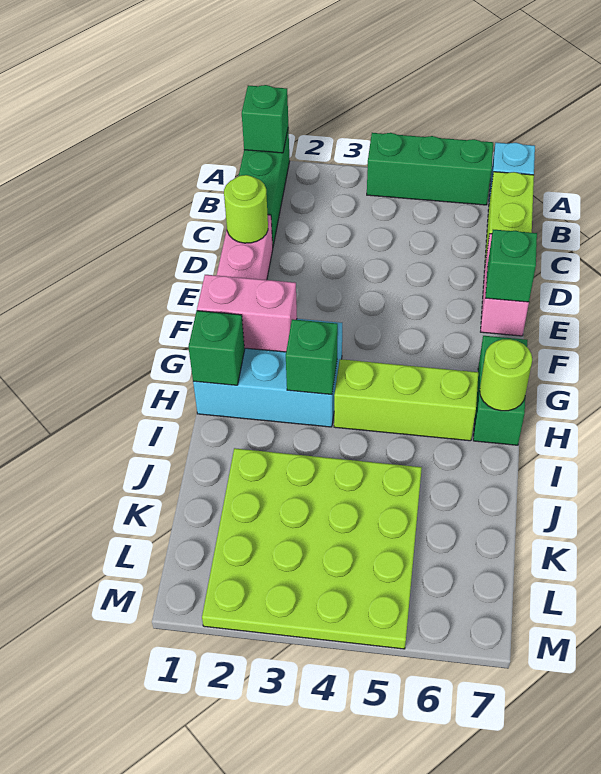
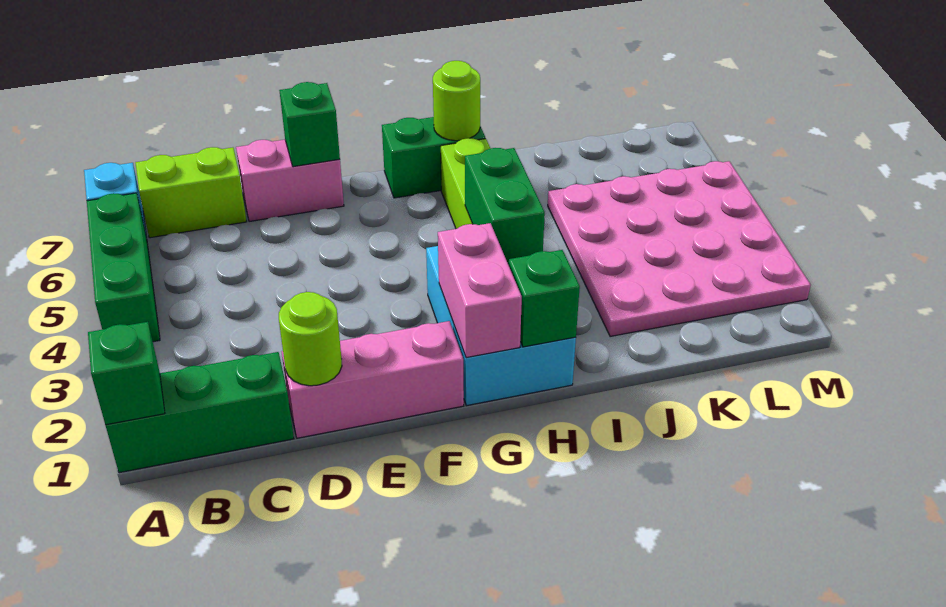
green brick H3 level 2 -> green brick H3:H4 level 2
lime plate J2:M5 level 1 -> pink plate J2:M5 level 1

